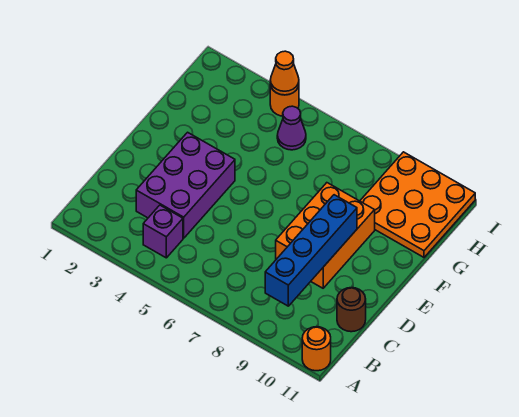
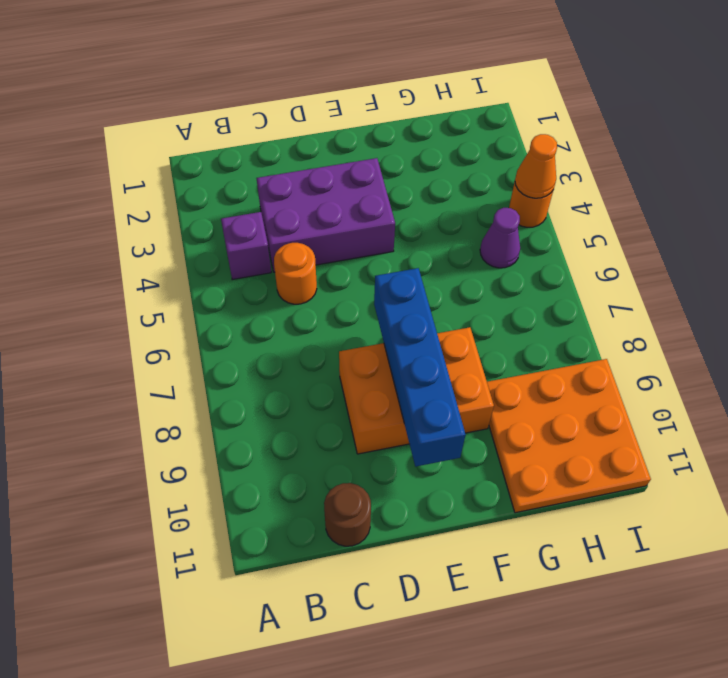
orange round brick A11 level 1 -> orange round brick C5 level 1
blue brick B9:E9 level 2 -> blue brick E7:E10 level 2

